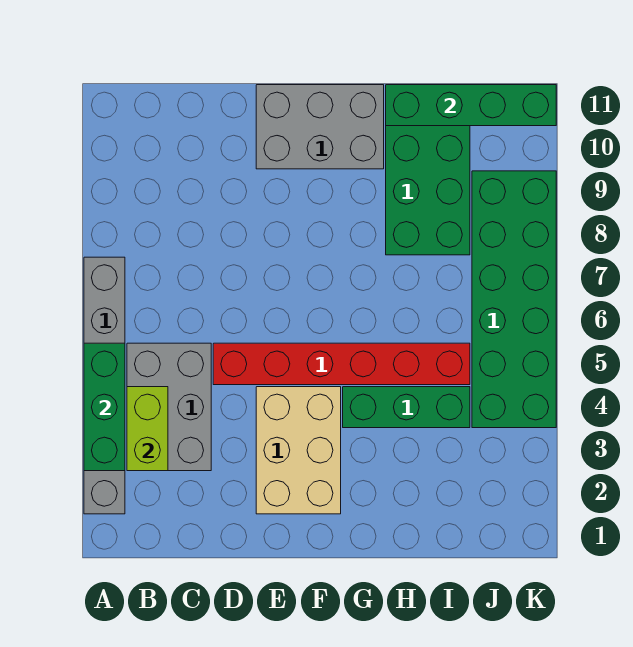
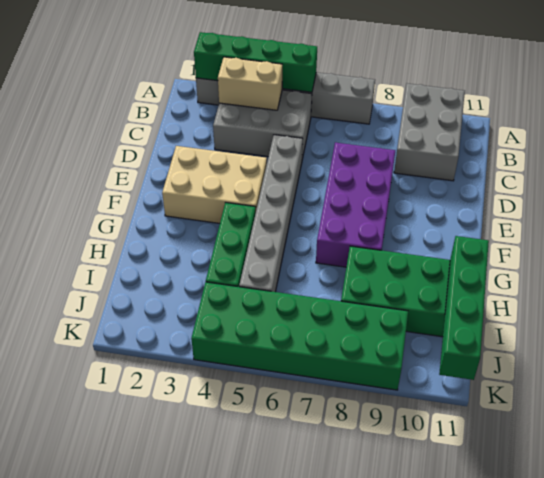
green brick A3:A5 level 2 -> green brick A2:A5 level 2
lime brick B3:B4 level 2 -> tan brick B3:B4 level 2
red brick D5:I5 level 1 -> grey brick D5:I5 level 1
none -> purple brick D7:G8 level 1
grey brick E10:G11 level 1 -> grey brick A9:C10 level 1

